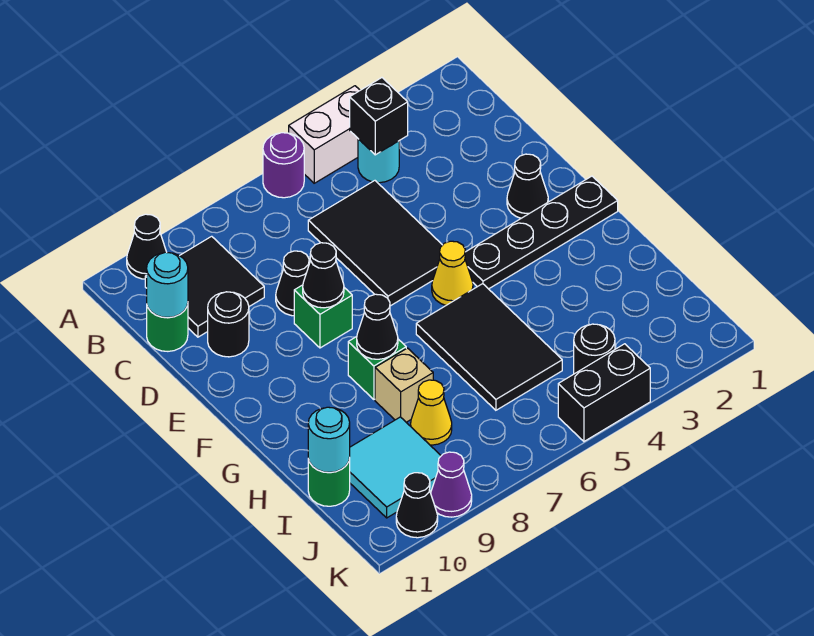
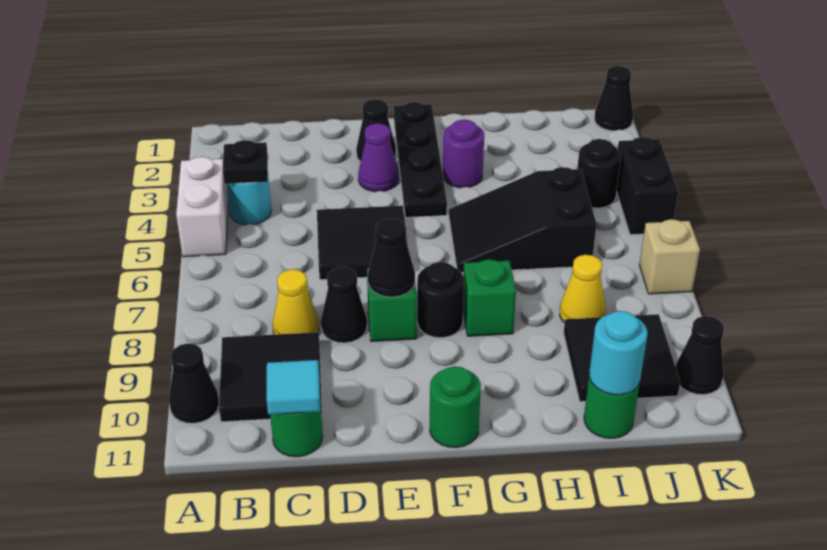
purple round brick A6 level 1 -> purple round brick G3 level 1
black brick B4 level 2 -> black plate B4 level 2
black tile C5:E6 level 1 -> black tile D5:E6 level 1
cyan round brick C11 level 2 -> cyan tile C11 level 2
black round brick D10 level 1 -> black round brick F8 level 1
yellow cone F5 level 1 -> yellow cone C8 level 1
none -> green round brick F11 level 1
black tile G5:I6 level 1 -> black slope G5:I6 level 1 top I
black cone G8 level 2 -> black cone K1 level 1
tan brick H8 level 1 -> tan brick K7 level 1
cyan tile I9:J10 level 1 -> black tile I9:J10 level 1
purple cone K9 level 1 -> purple cone E3 level 1

